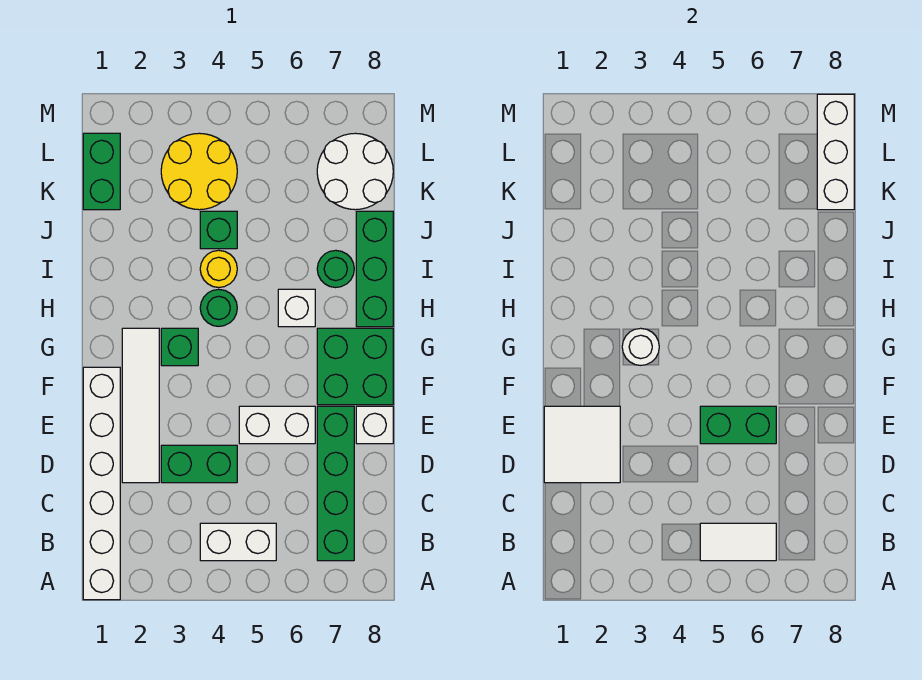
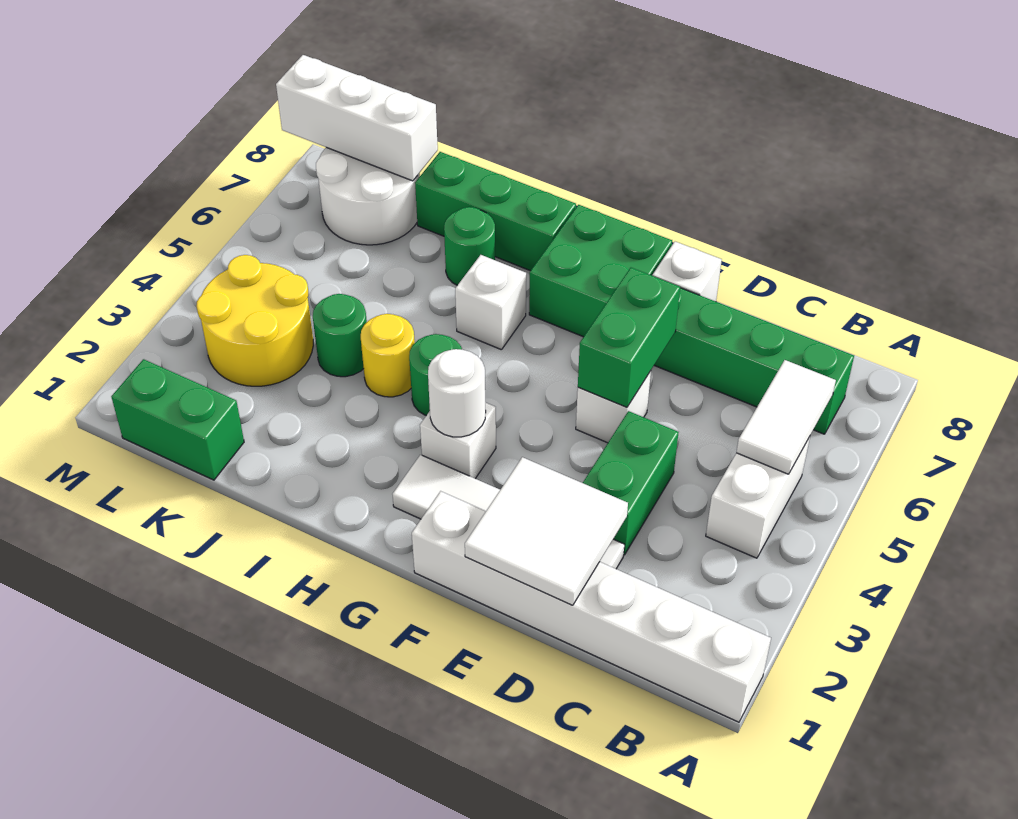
white brick E5:E6 level 1 -> white brick E5 level 1
green brick G3 level 1 -> white brick G3 level 1
green brick J4 level 1 -> green round brick J4 level 1

